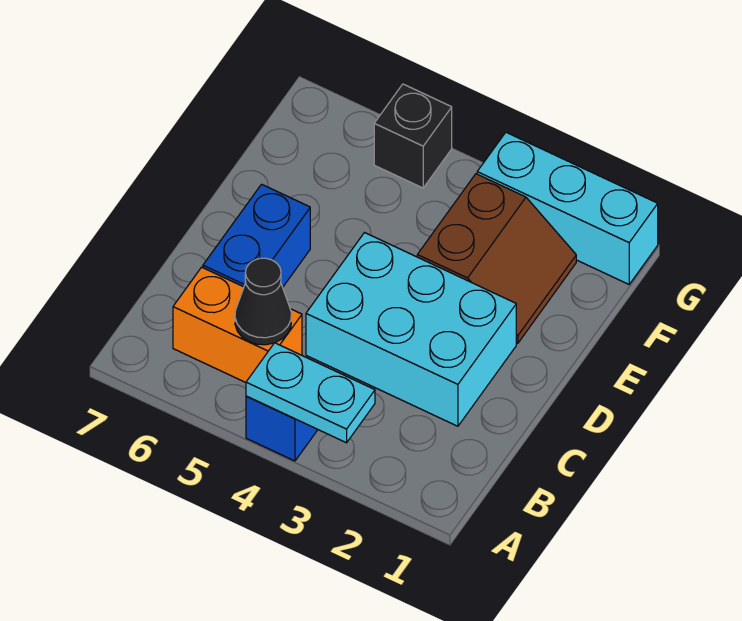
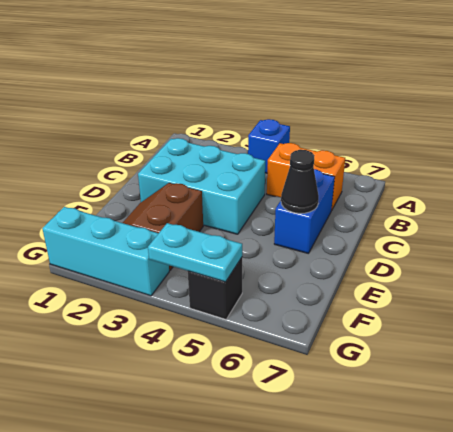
cyan plate A3:A4 level 2 -> cyan plate G4:G5 level 2
black cone B5 level 2 -> black cone D6 level 2

